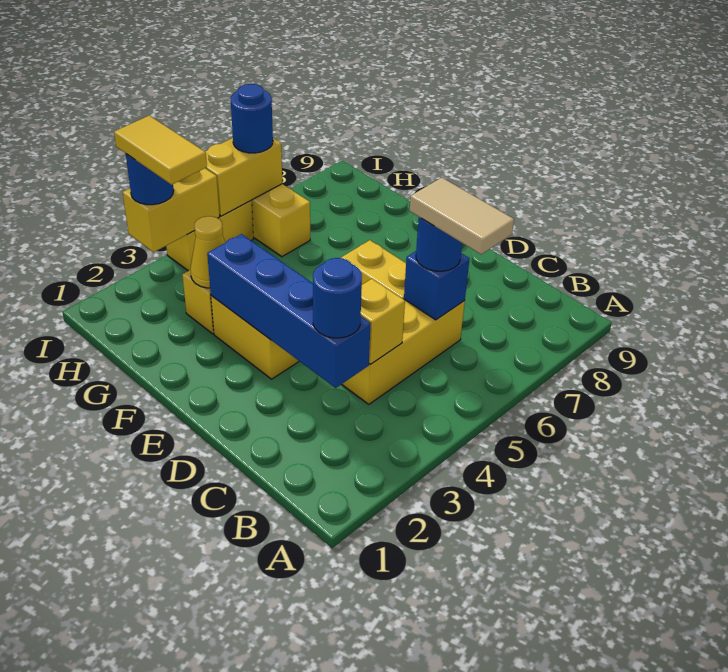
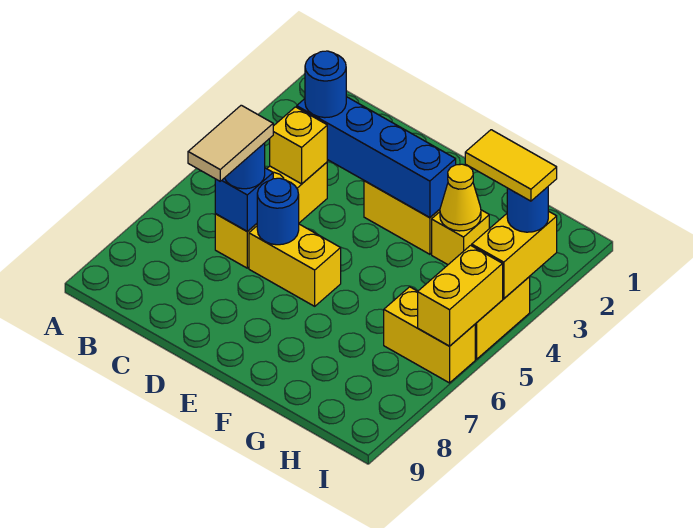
tan tile B6:C6 level 4 -> tan tile C6:C7 level 4
blue round brick I6 level 3 -> blue round brick D6 level 2

